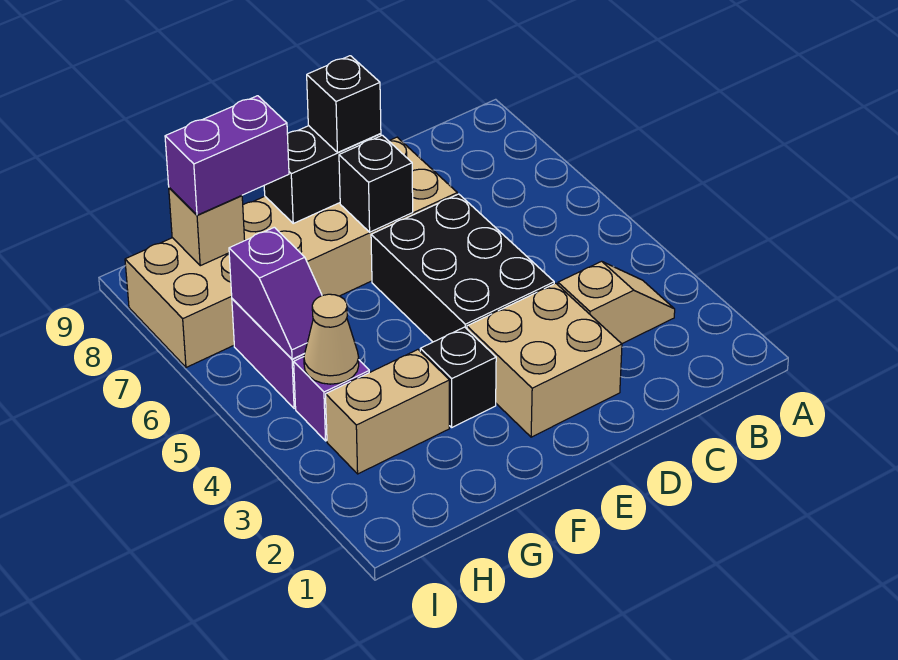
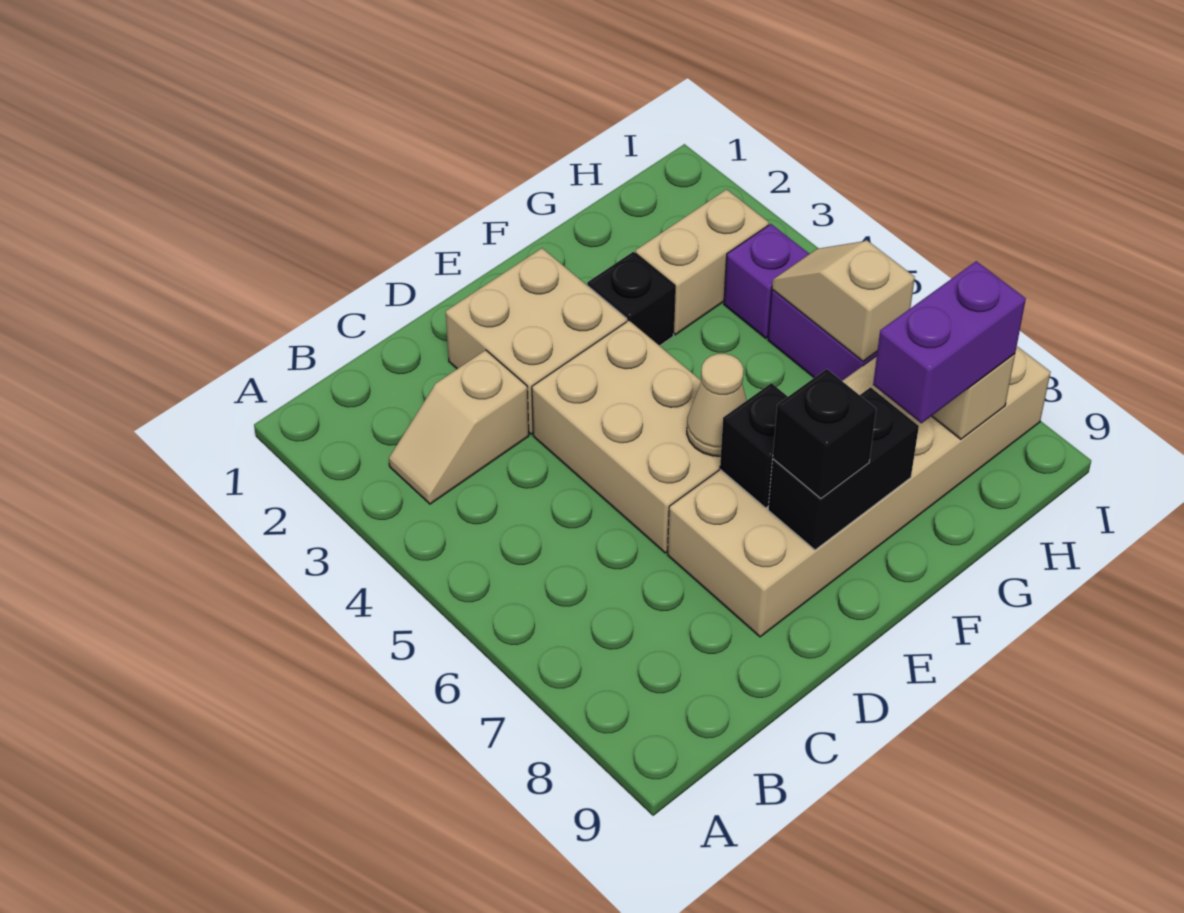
black brick D4:E6 level 1 -> tan brick D4:E6 level 1
tan cone H4 level 2 -> tan cone E6 level 2
purple slope H5:H6 level 2 top 6 -> tan slope H5:H6 level 2 top 6

